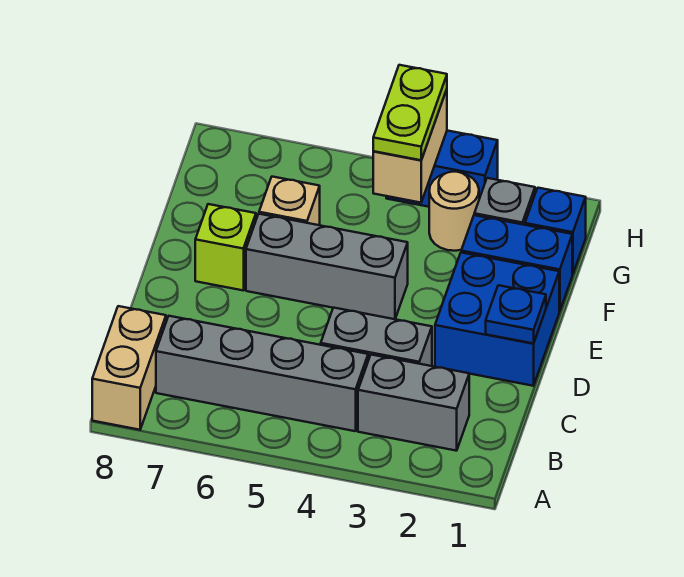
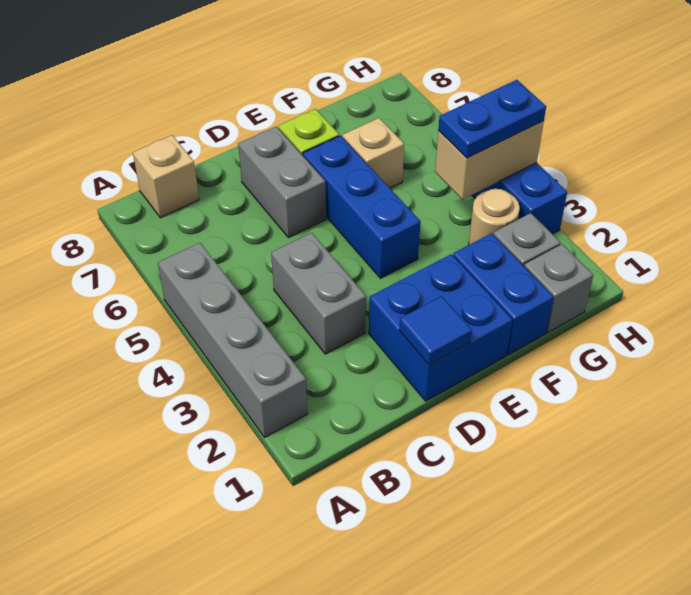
tan brick A8:B8 level 1 -> tan brick B8 level 1
grey brick B2:B3 level 1 -> grey brick D6:D7 level 1
grey brick B4:B7 level 1 -> grey brick A2:A5 level 1
blue plate D1 level 2 -> blue tile D1 level 2
grey brick E4:E6 level 1 -> blue brick E4:E6 level 1
blue brick G1 level 1 -> grey brick G1 level 1
lime plate G4:H4 level 3 -> blue plate G4:H4 level 3

